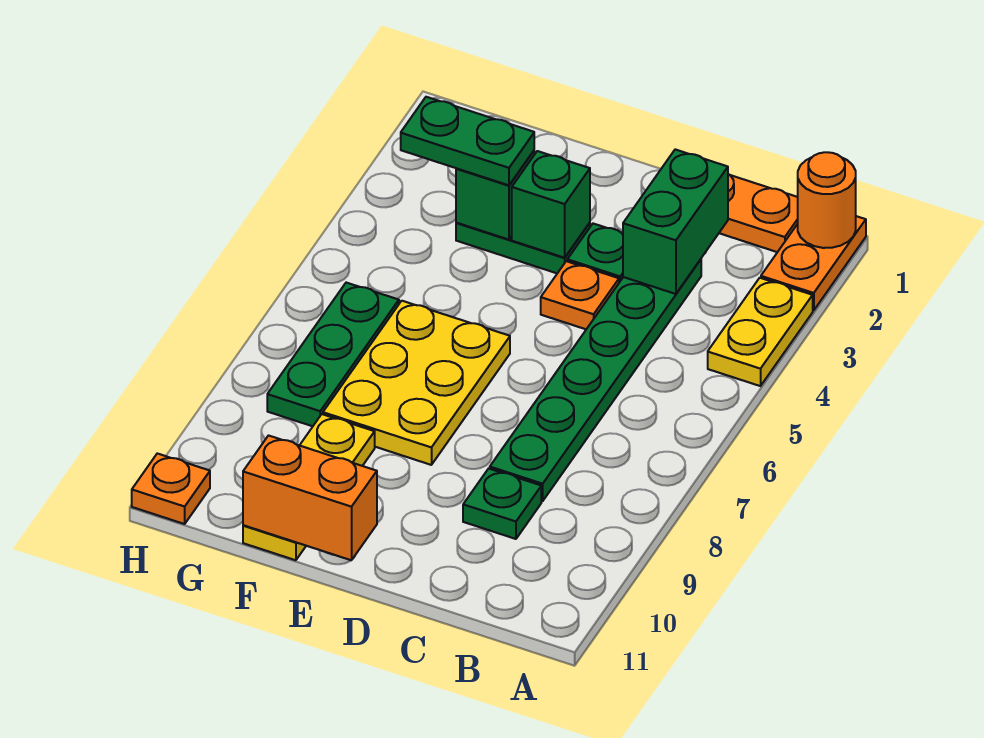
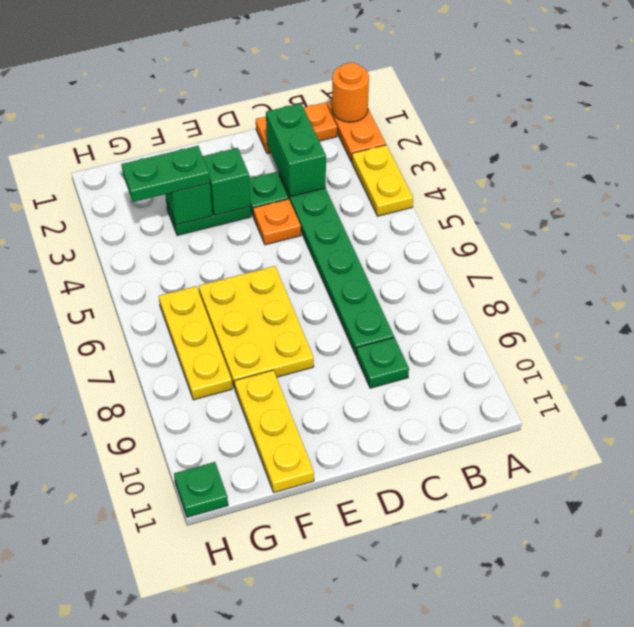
orange brick E11:F11 level 2 -> none
green plate G6:G8 level 1 -> yellow plate G6:G8 level 1
orange plate H11 level 1 -> green plate H11 level 1

